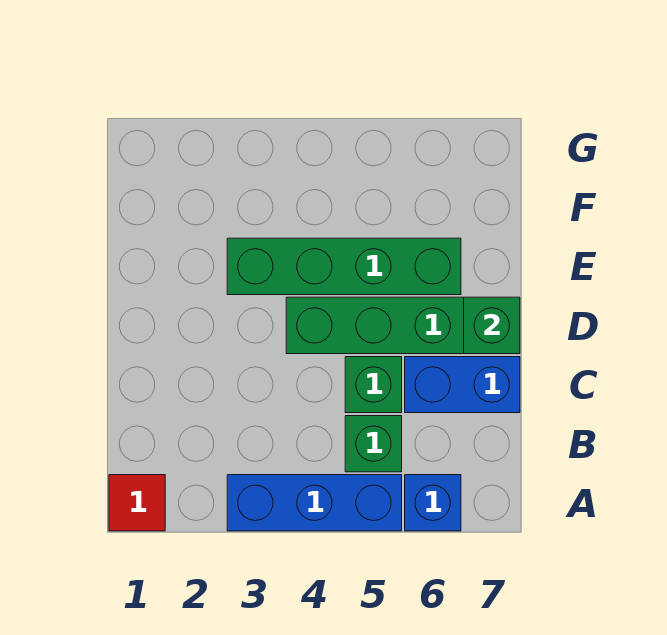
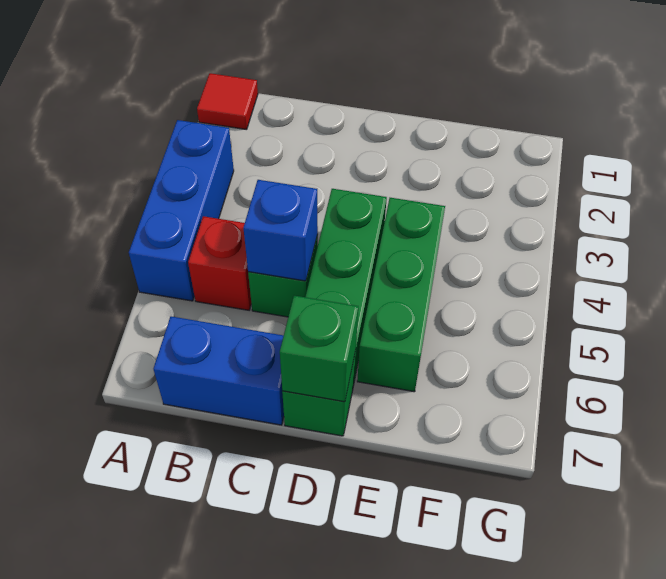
blue brick A6 level 1 -> blue brick C5 level 2
green brick B5 level 1 -> red brick B5 level 1
blue brick C6:C7 level 1 -> blue brick B7:C7 level 1
green brick E3:E6 level 1 -> green brick E4:E6 level 1

